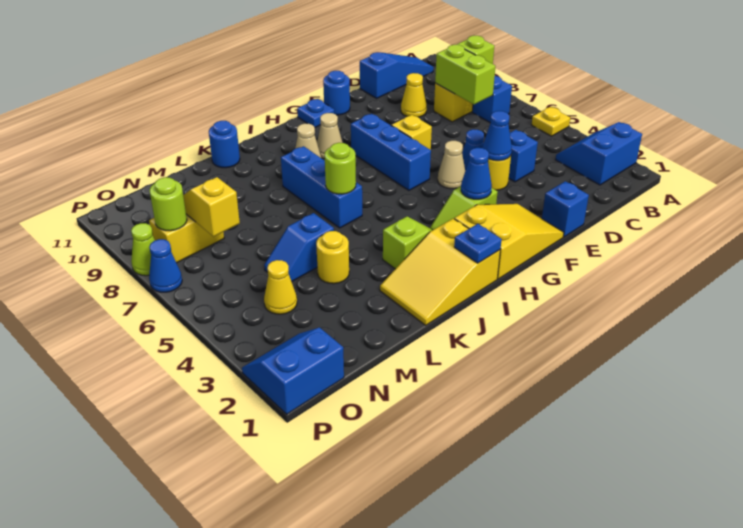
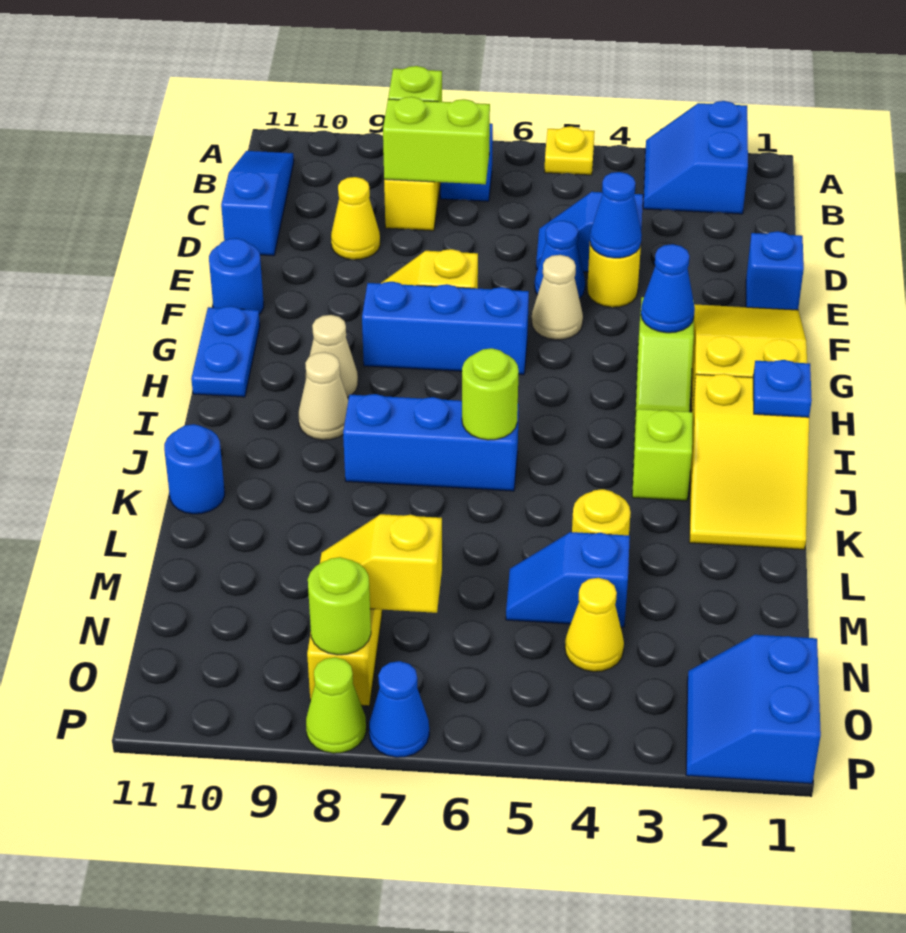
blue plate G11 level 1 -> blue plate G11:H11 level 1
blue slope L5:M5 level 1 top L -> blue slope M4:M5 level 1 top 4

